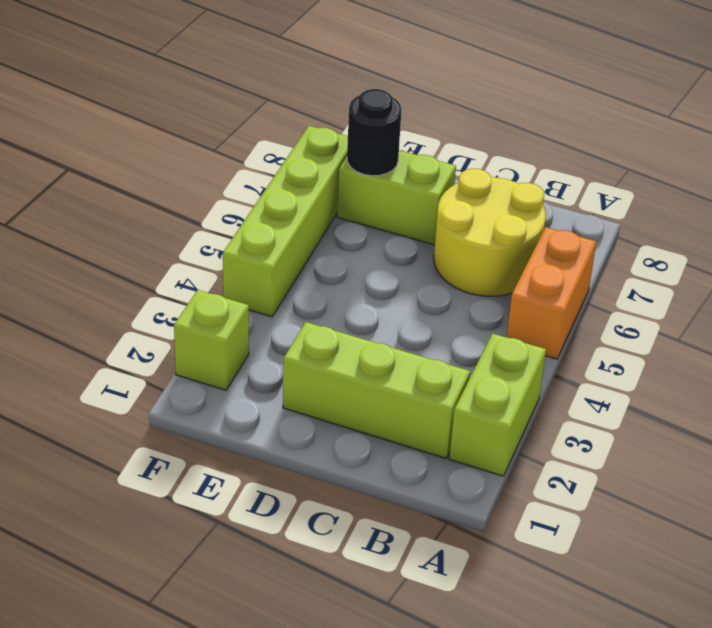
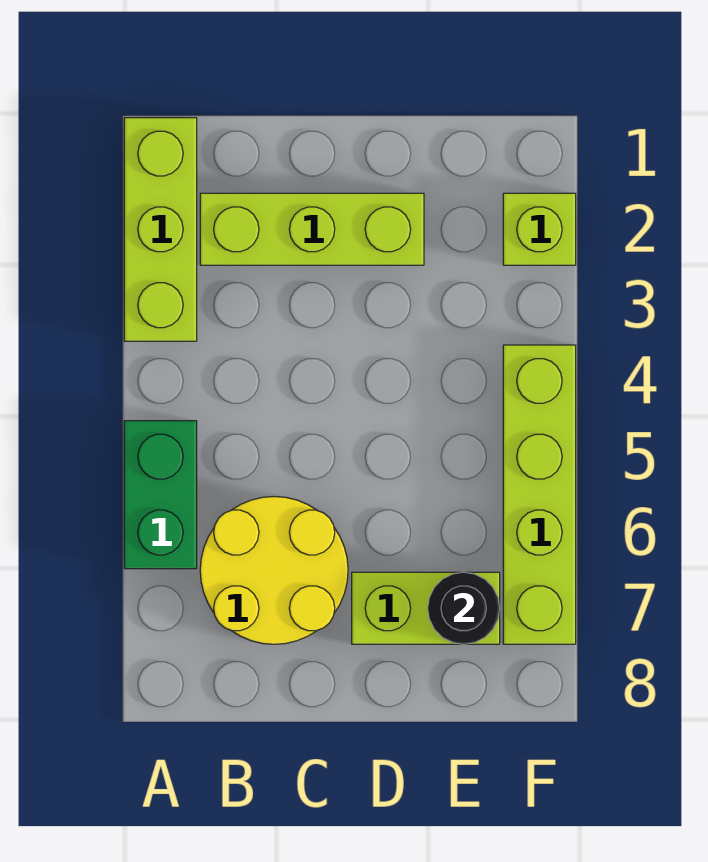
lime brick A2:A3 level 1 -> lime brick A1:A3 level 1
orange brick A5:A6 level 1 -> green brick A5:A6 level 1

